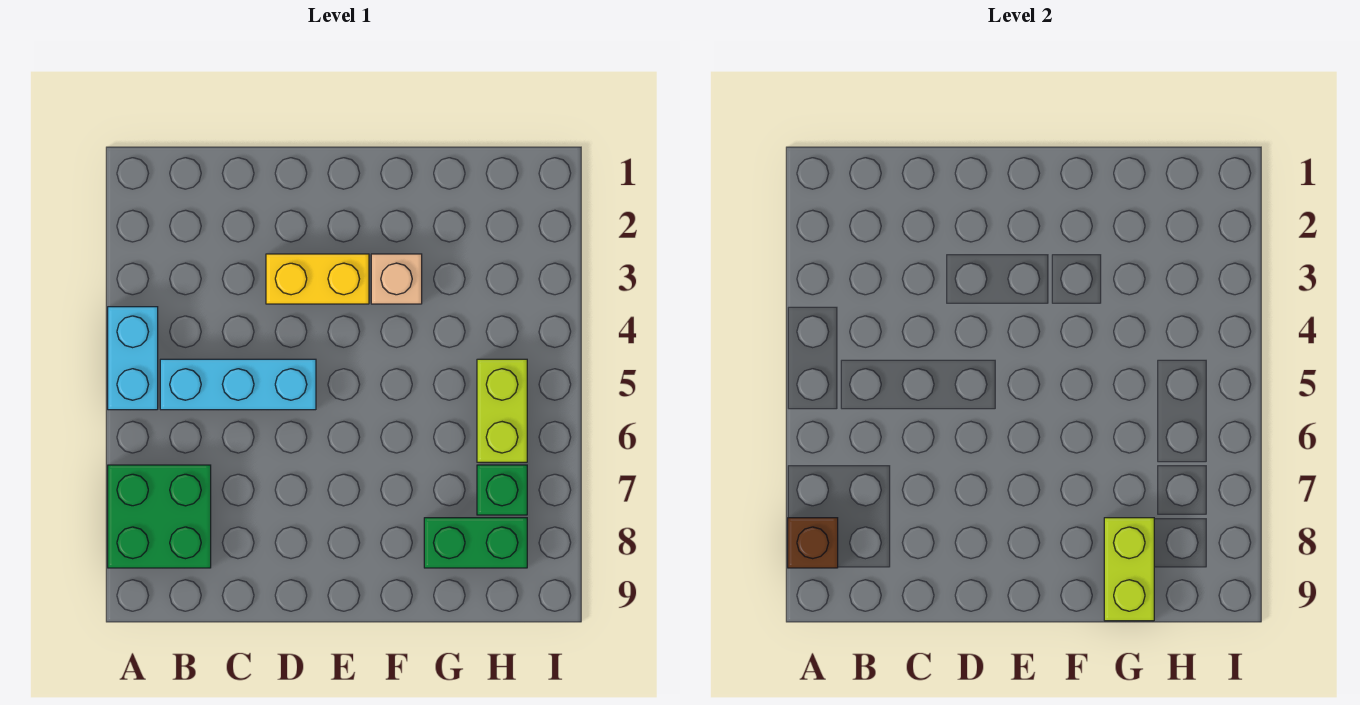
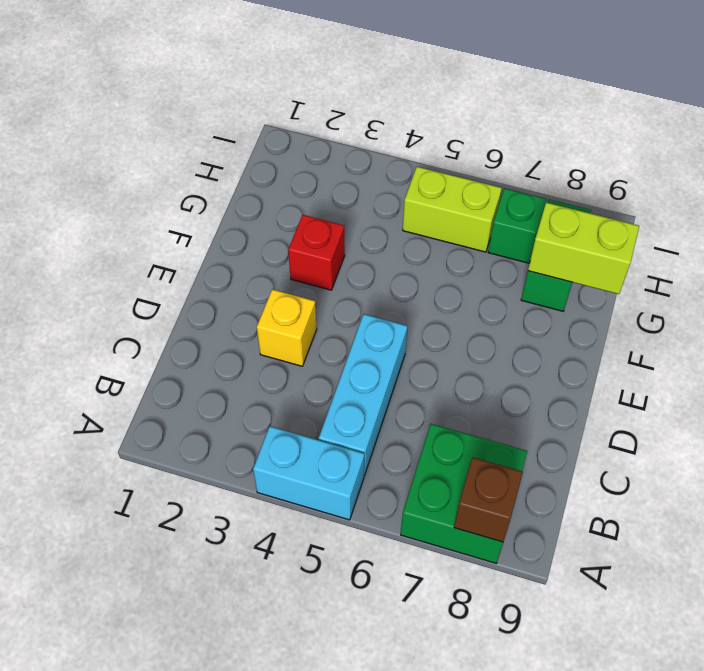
yellow brick D3:E3 level 1 -> yellow brick D3 level 1
tan brick F3 level 1 -> red brick F3 level 1

